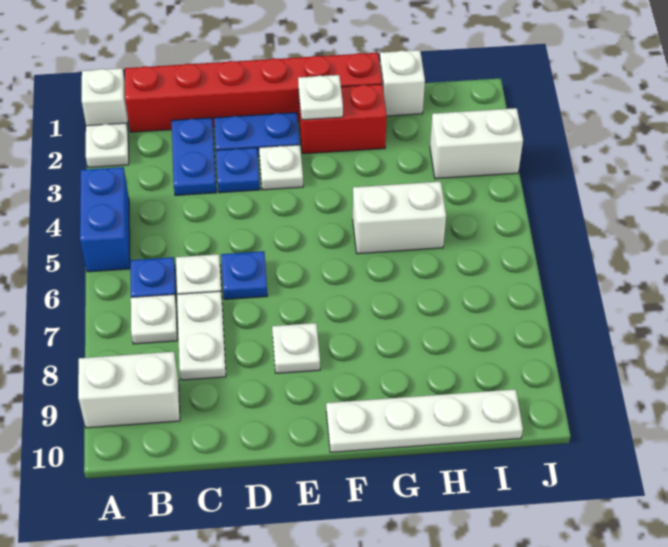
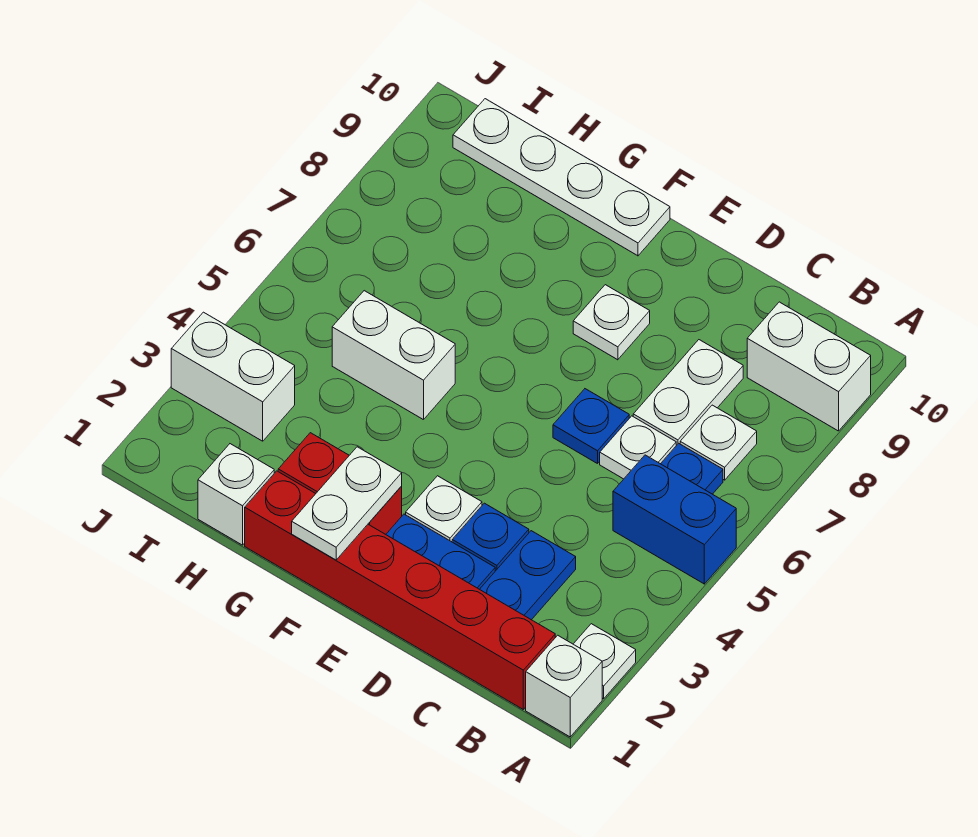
blue brick A4:A5 level 1 -> blue brick A5:B5 level 1
white plate F2 level 2 -> white plate F1:F2 level 2

